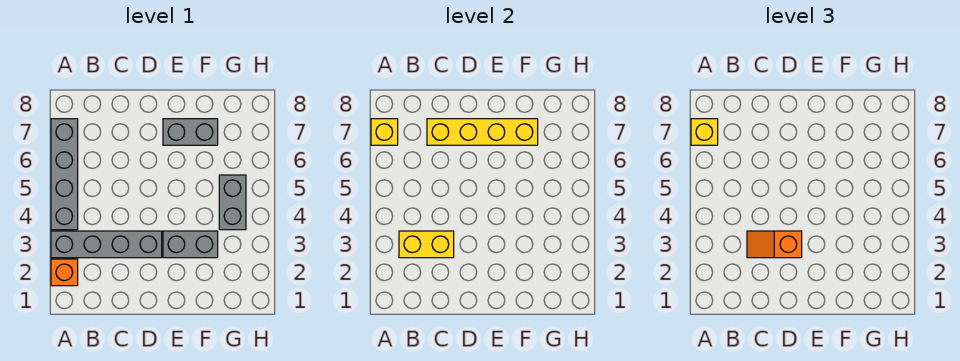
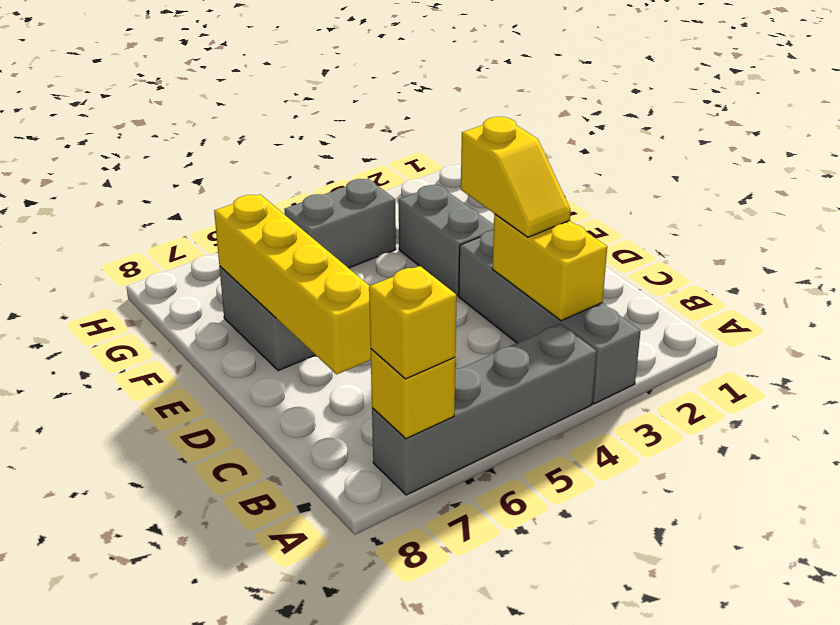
orange brick A2 level 1 -> none
orange slope C3:D3 level 3 top D -> yellow slope C3:D3 level 3 top D

